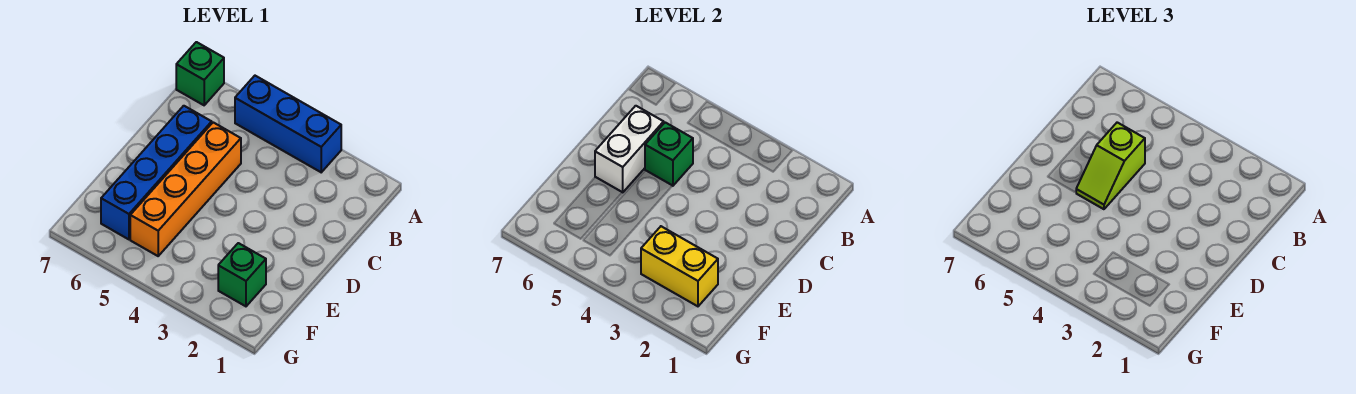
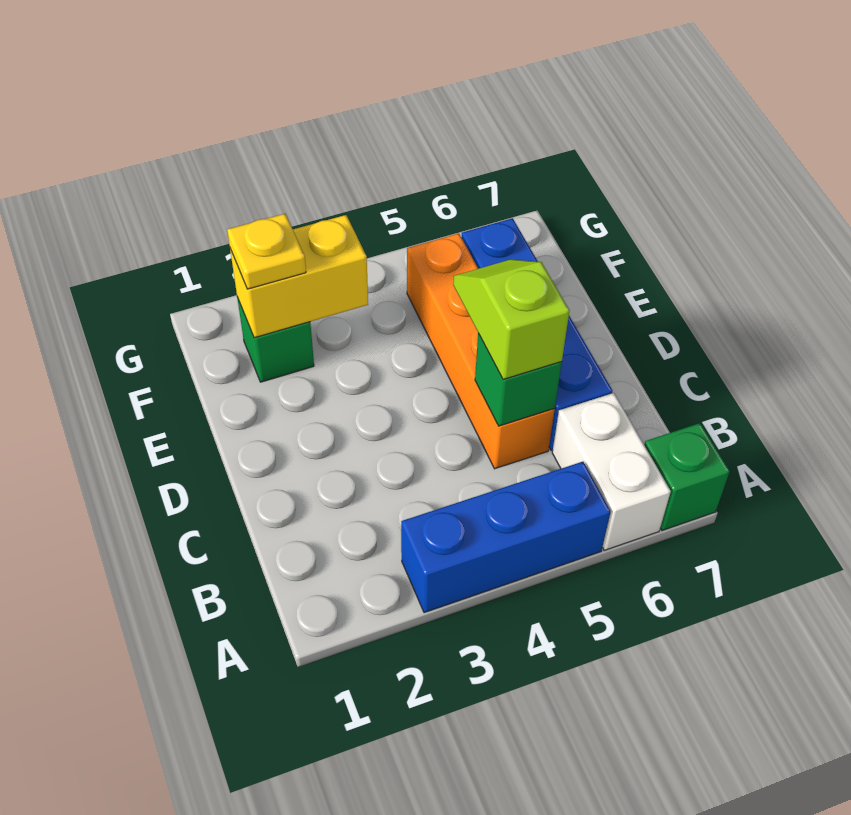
white brick C6:D6 level 2 -> white brick A6:B6 level 1
none -> yellow plate F2 level 3

